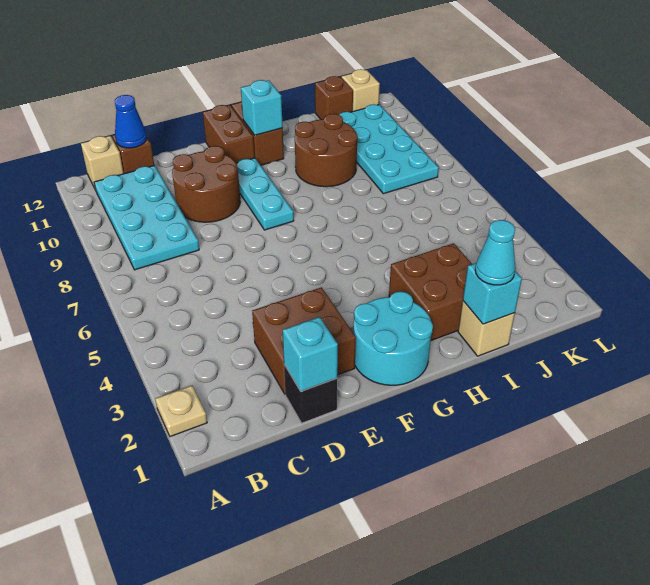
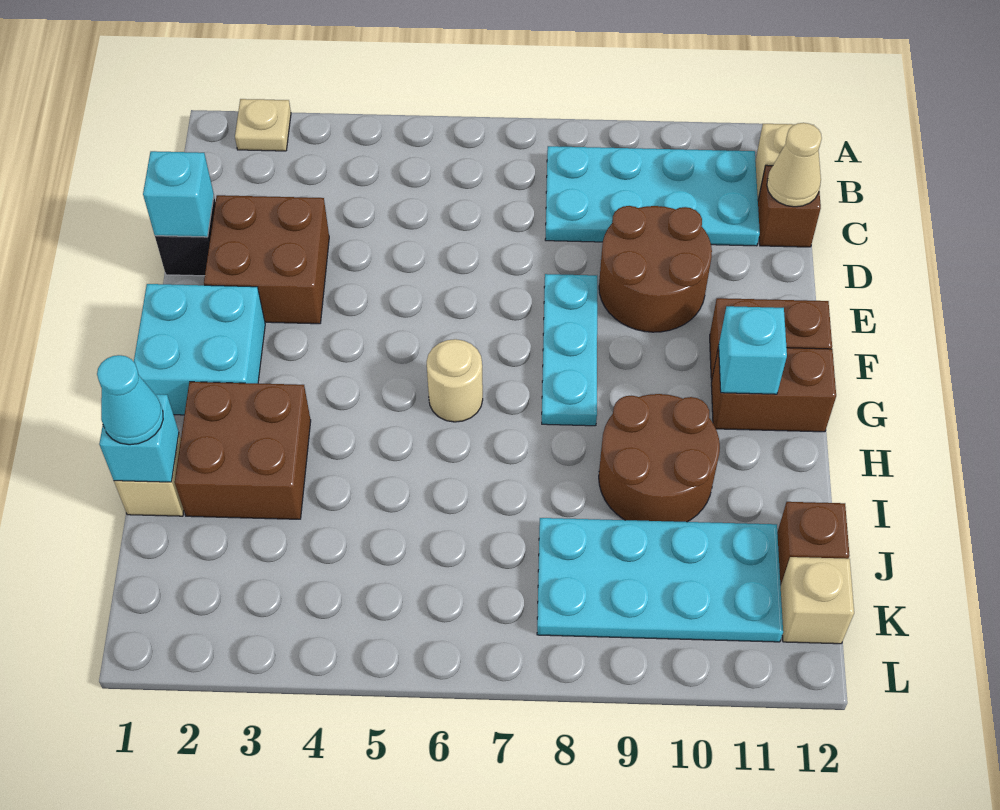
blue cone C12 level 2 -> tan cone C12 level 2
cyan round brick F1:G2 level 1 -> cyan brick F1:G2 level 1
cyan plate F8:F10 level 1 -> cyan plate E8:G8 level 1
none -> tan round brick G6 level 1

